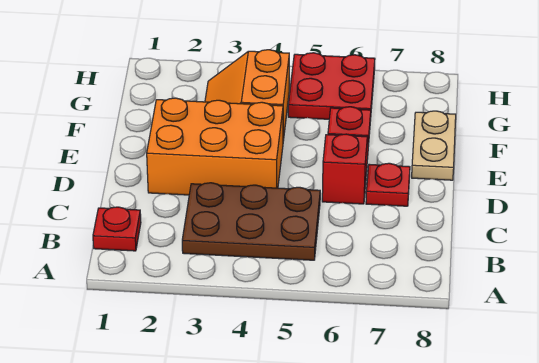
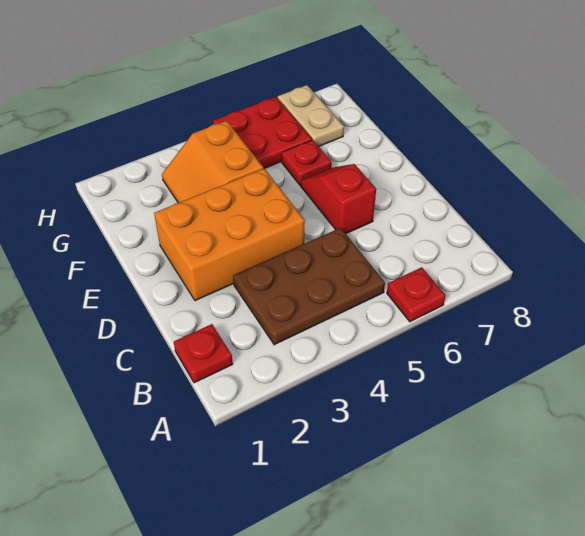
red plate D7 level 1 -> red plate A6 level 1
tan plate E8:F8 level 1 -> tan plate G7:H7 level 1

